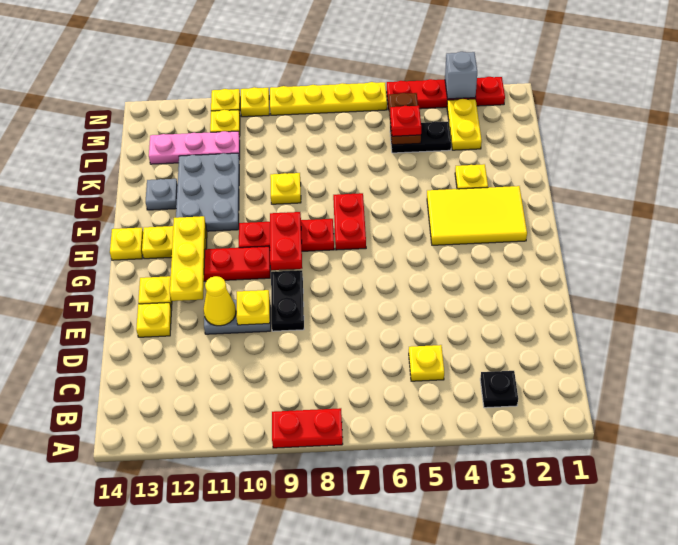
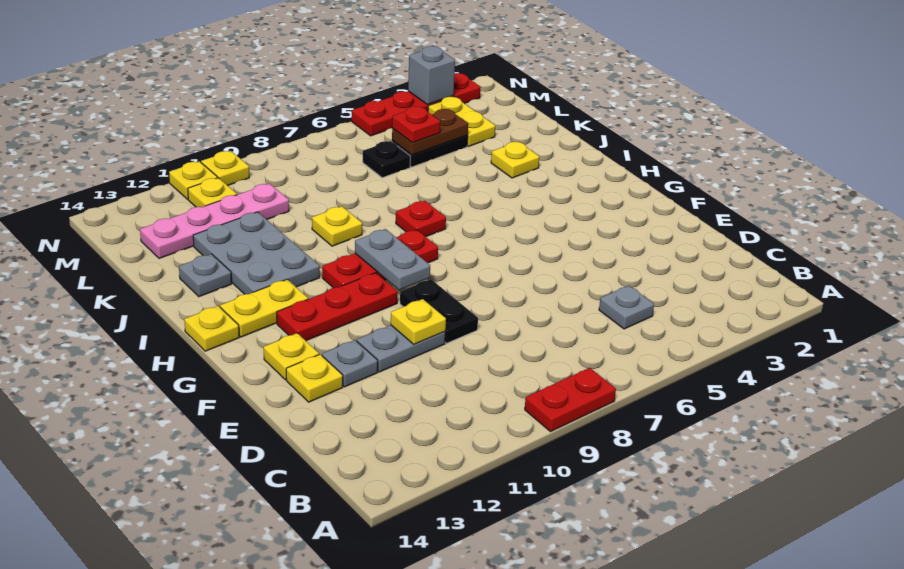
black plate B3 level 1 -> black plate L6 level 1
yellow plate C5 level 1 -> grey plate C5 level 1
yellow cone E11 level 2 -> none
none -> grey plate E12 level 1
yellow plate F12:H12 level 2 -> none
red plate G9:H9 level 2 -> grey plate G9:H9 level 2
yellow tile H2:I4 level 1 -> none
red plate H7:I7 level 1 -> red plate I7 level 1
brown plate L5:M5 level 2 -> brown plate L4:L5 level 2
pink plate L11:L13 level 1 -> pink plate L10:L13 level 1
yellow plate N6:N9 level 1 -> none

